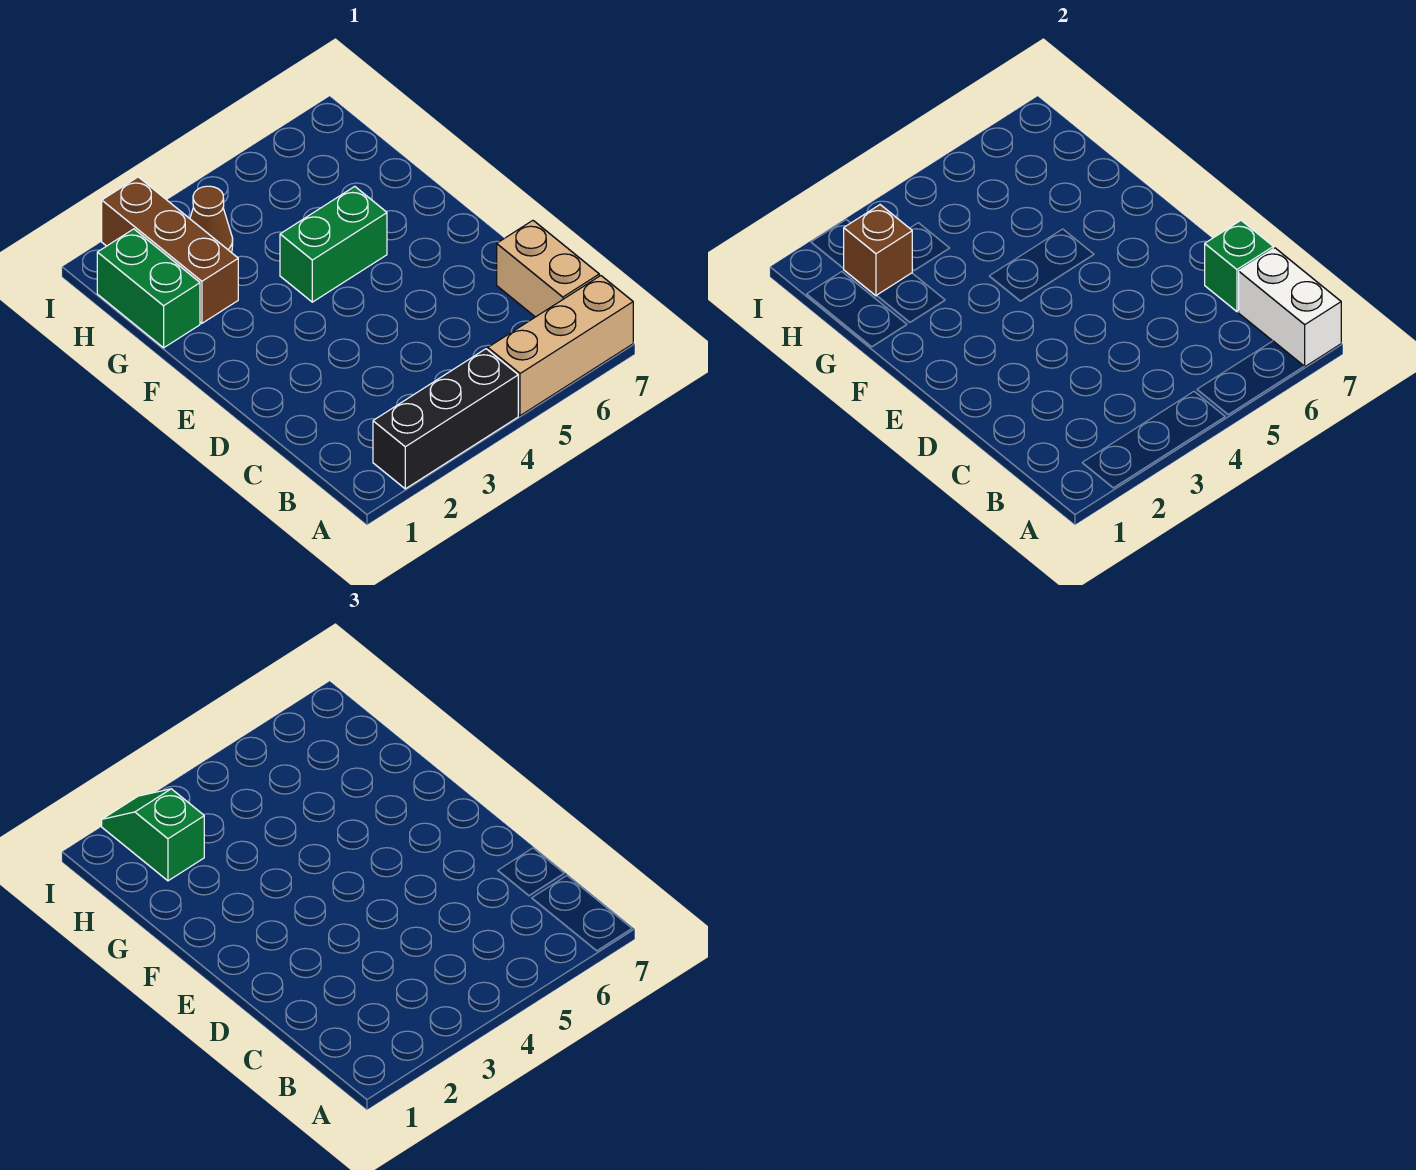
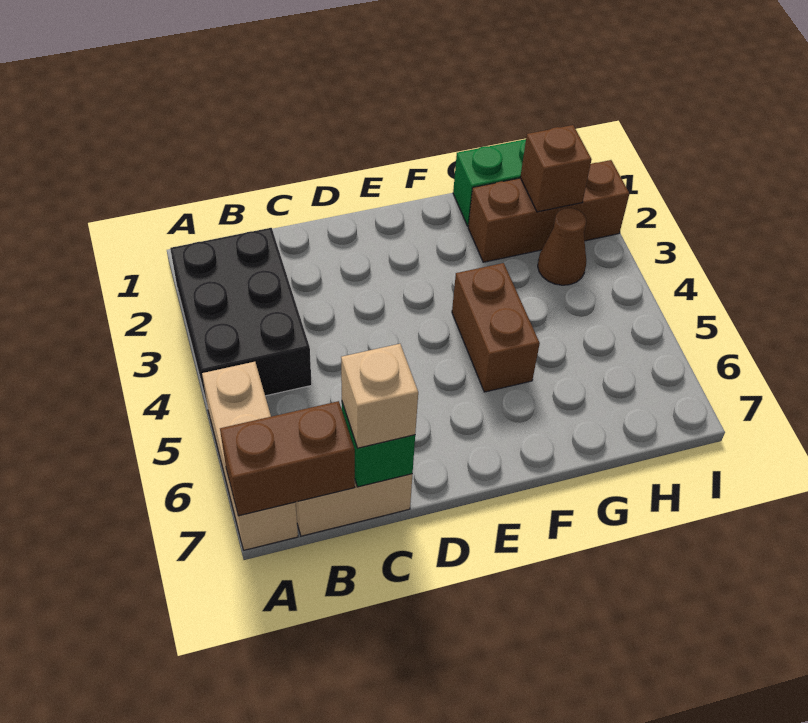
black brick A2:A4 level 1 -> black brick A2:B4 level 1
white brick A7:B7 level 2 -> brown brick A7:B7 level 2
none -> tan brick C7 level 3
green brick F4:F5 level 1 -> brown brick F4:F5 level 1
green slope H2:I2 level 3 top H -> none

